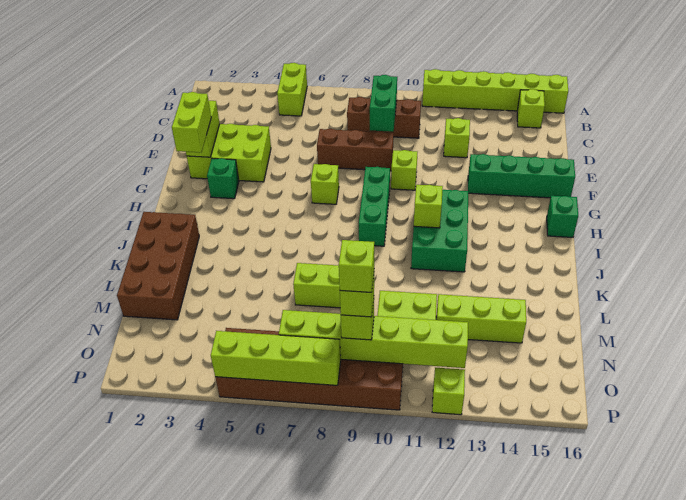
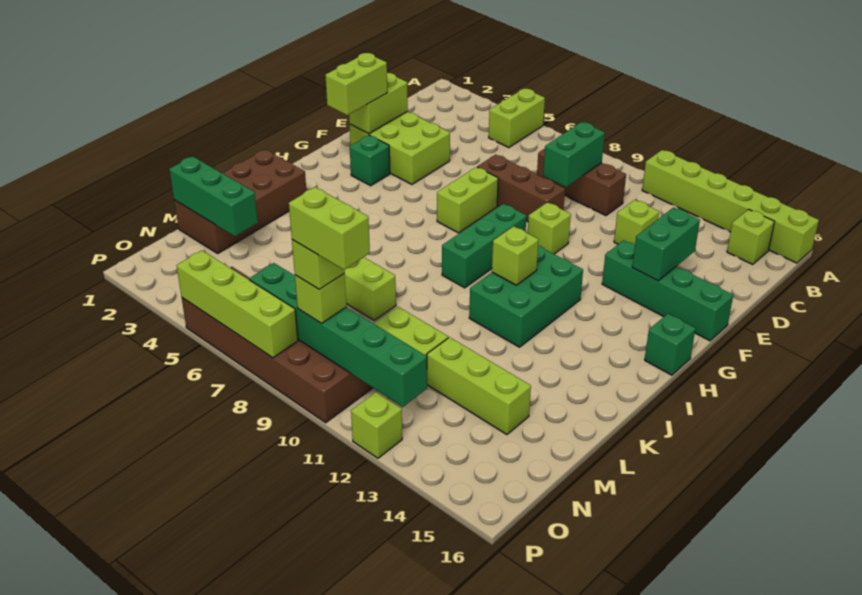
none -> green brick E14:F14 level 2
lime brick G7 level 1 -> lime brick F7:G7 level 1
none -> green brick M1:M3 level 2
lime brick O7:O12 level 2 -> green brick O7:O12 level 2
lime brick O9 level 5 -> lime brick O9:O10 level 5

